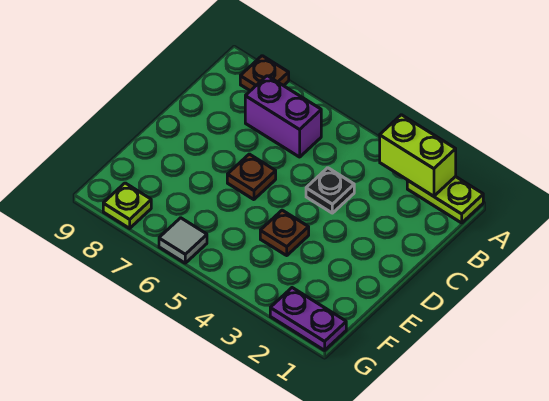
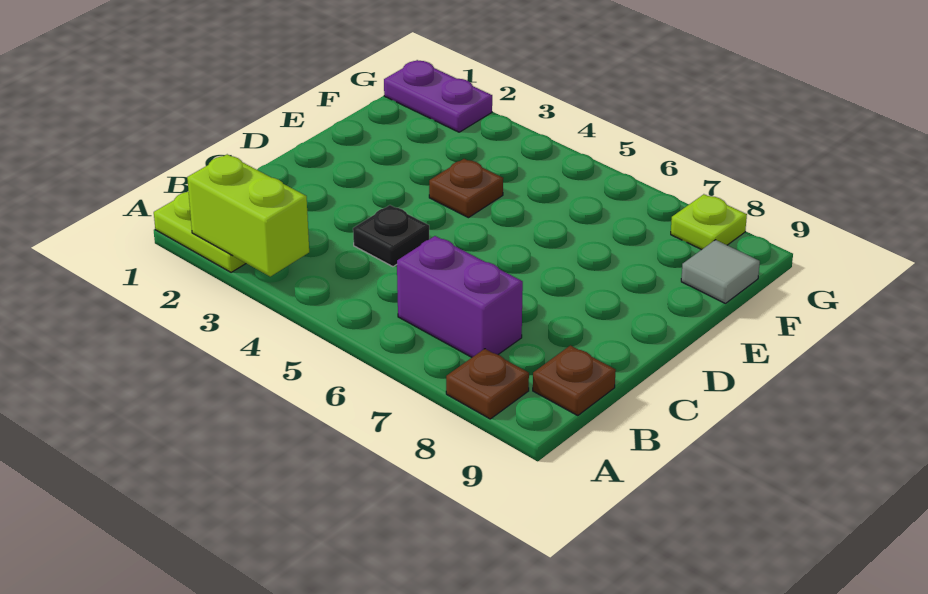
brown plate D6 level 1 -> brown plate B9 level 1
grey tile G6 level 1 -> grey tile F9 level 1

